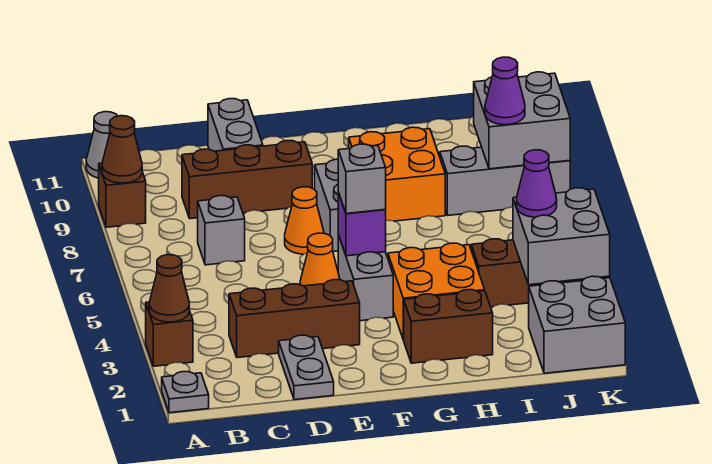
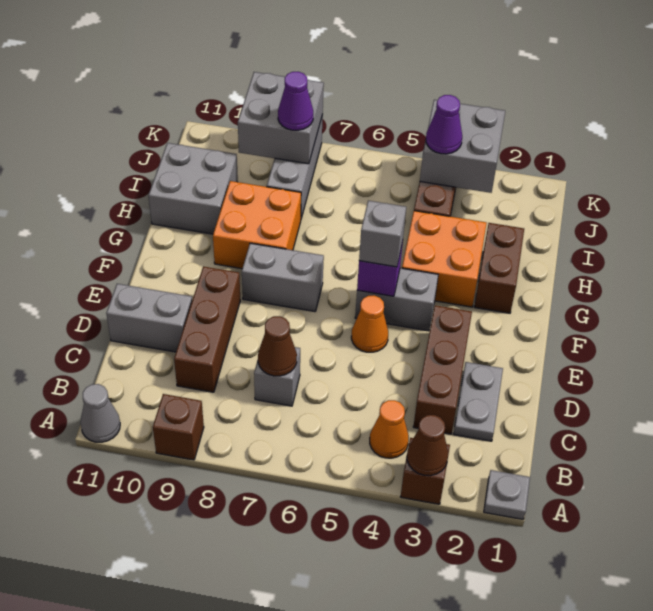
brown cone A9 level 2 -> brown cone C7 level 2
grey plate D1:D2 level 1 -> grey plate C2:D2 level 1
orange cone E7 level 1 -> orange cone B4 level 1
grey brick J1:K2 level 1 -> grey brick H10:I11 level 1

